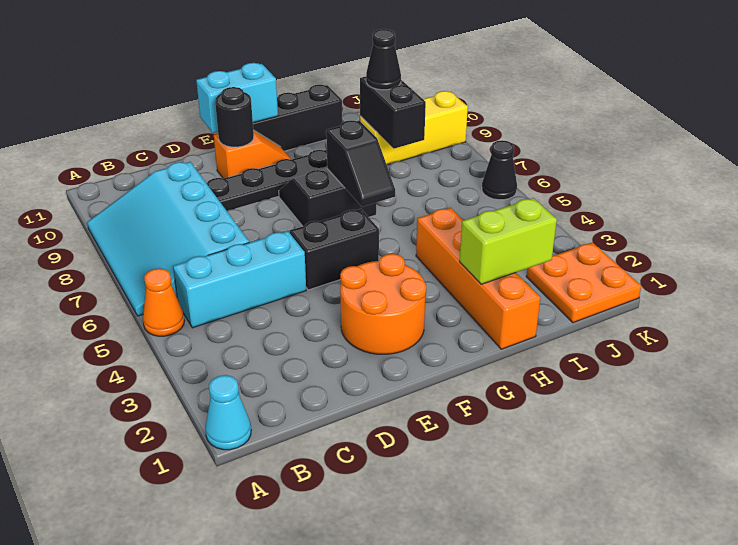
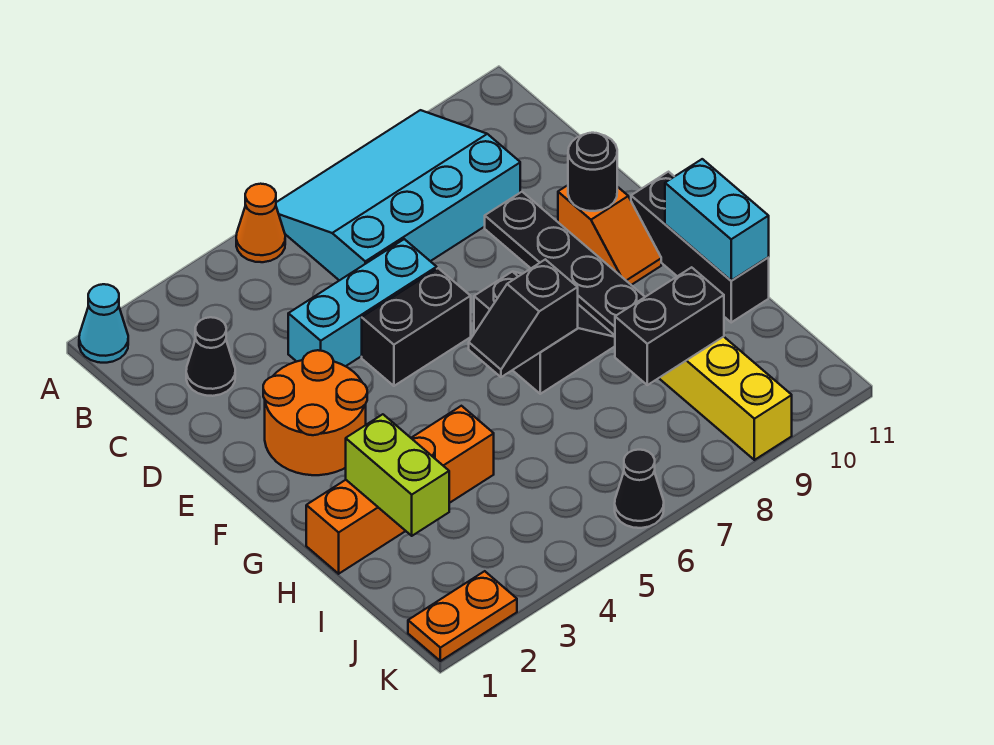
cyan brick B5:D5 level 1 -> cyan brick D4:D6 level 1
black brick E5:F5 level 1 -> black brick E5:E6 level 1
cyan brick E11:F11 level 2 -> cyan brick G11:H11 level 2
black cone I9 level 3 -> black cone C2 level 1
orange plate J1:K2 level 1 -> orange plate K1:K2 level 1

